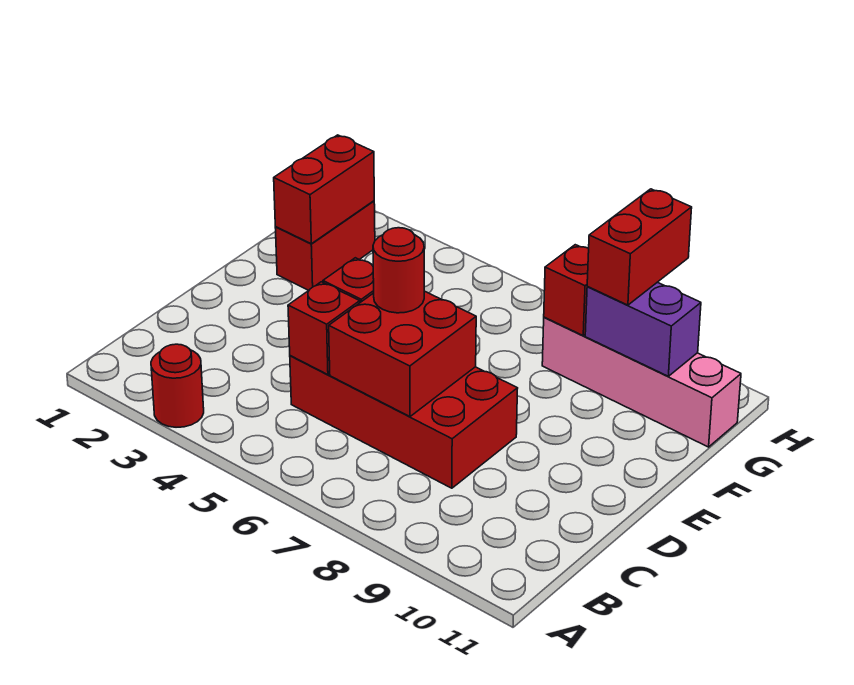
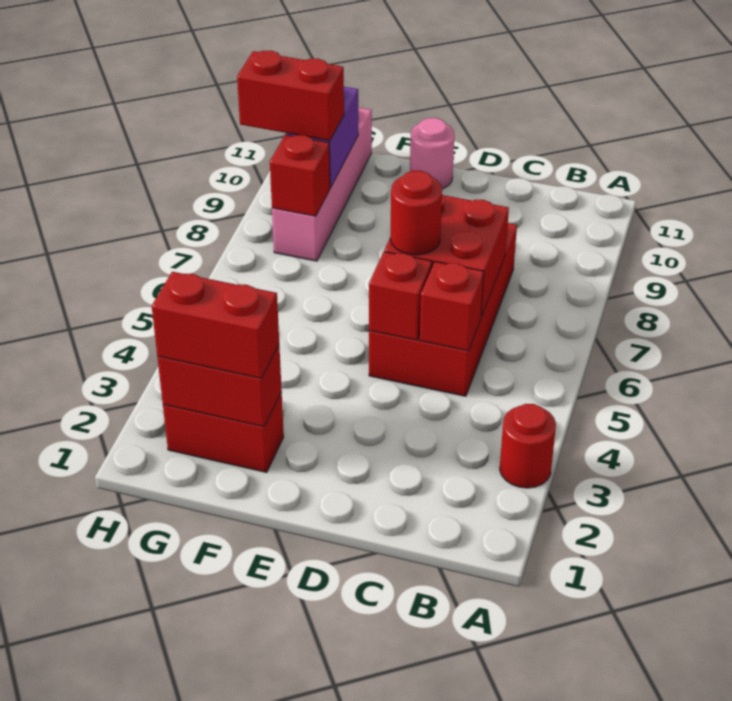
none -> pink round brick E11 level 1
none -> red brick F2:G2 level 3

